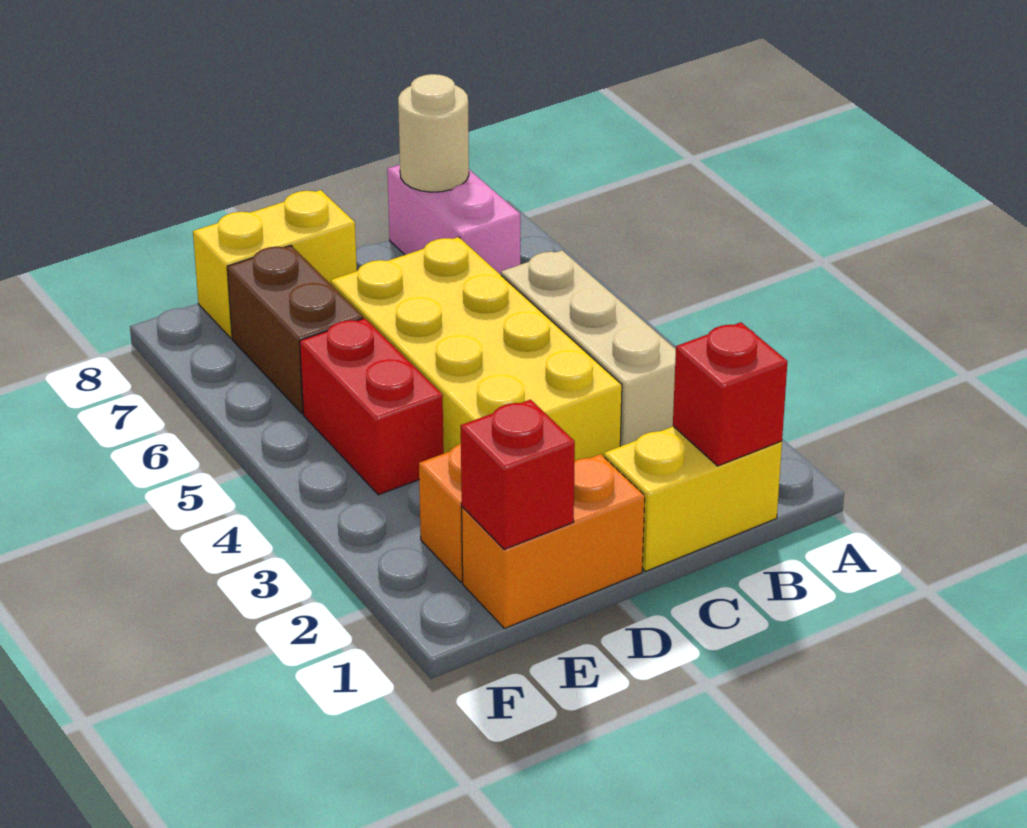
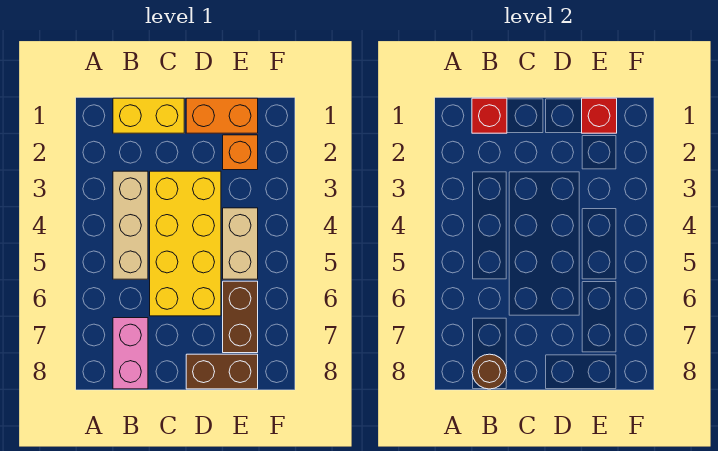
tan round brick B8 level 2 -> brown round brick B8 level 2
yellow brick D8:E8 level 1 -> brown brick D8:E8 level 1
red brick E4:E5 level 1 -> tan brick E4:E5 level 1

